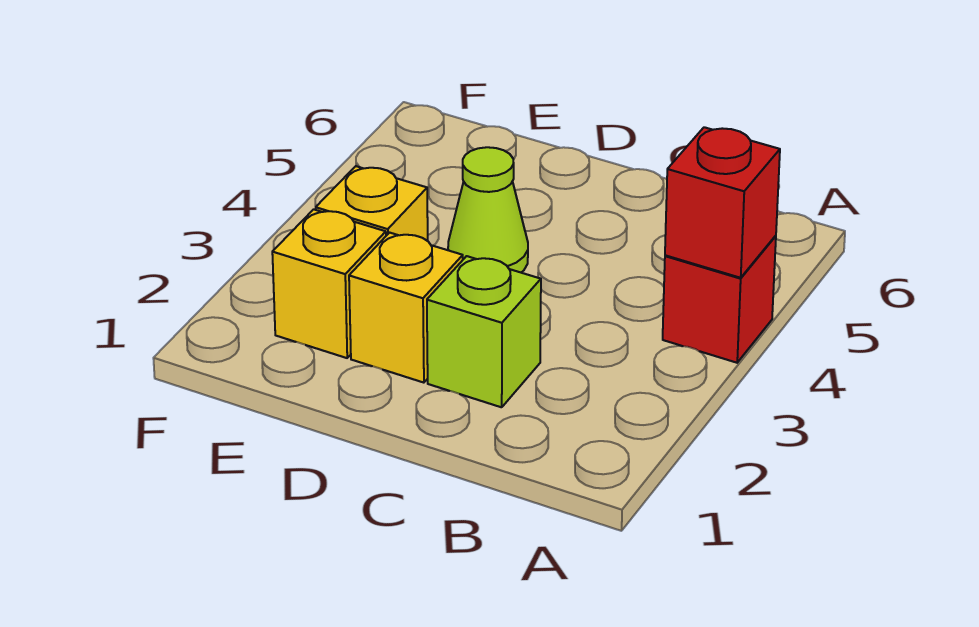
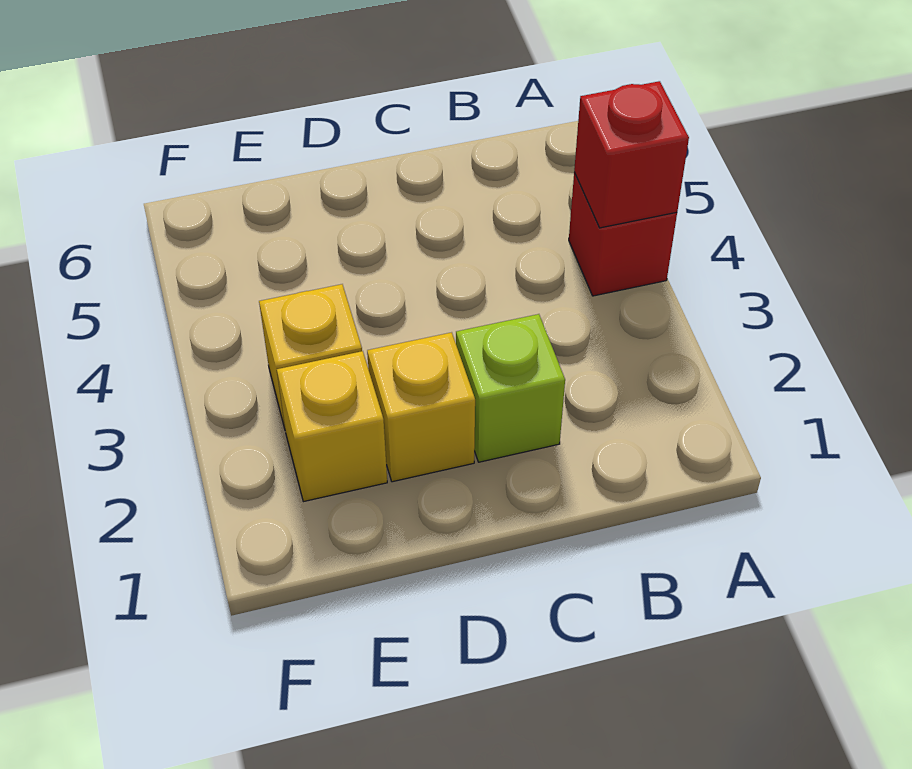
lime cone D4 level 1 -> none

